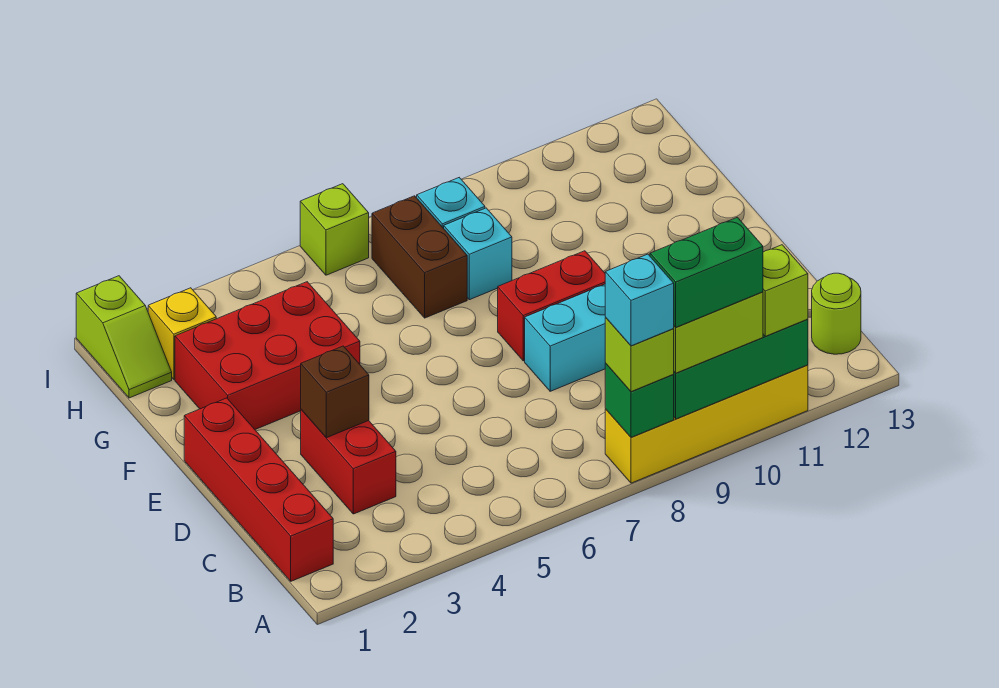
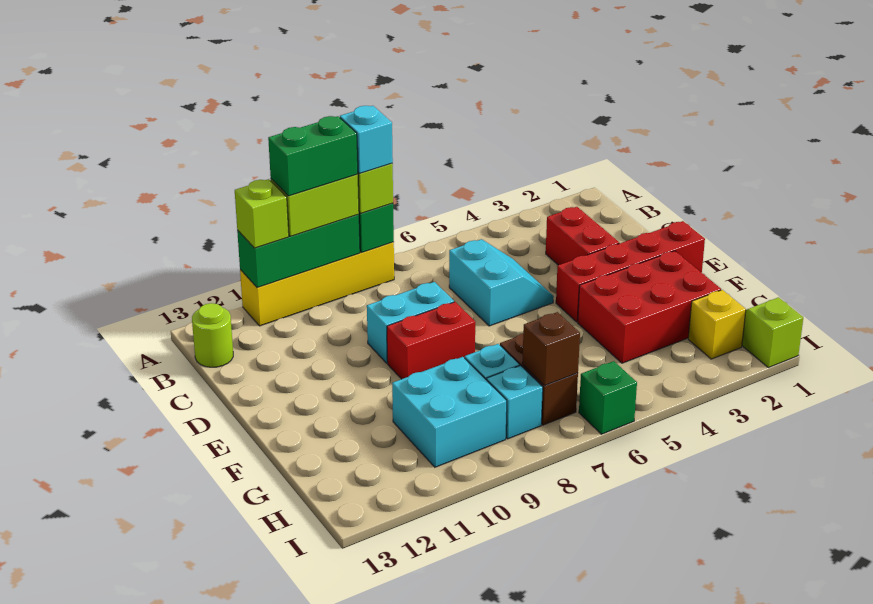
red brick B1:E1 level 1 -> red brick E1:E4 level 1
none -> cyan slope C5:D6 level 1 top 6
brown brick D3 level 2 -> brown brick H7 level 2
none -> cyan brick G9:H10 level 1
lime brick I6 level 1 -> green brick I6 level 1

